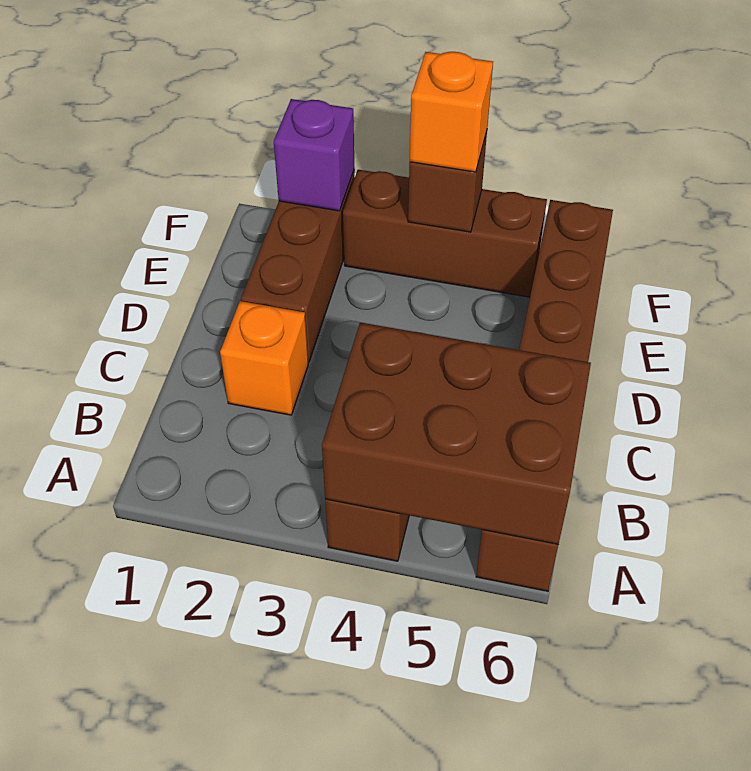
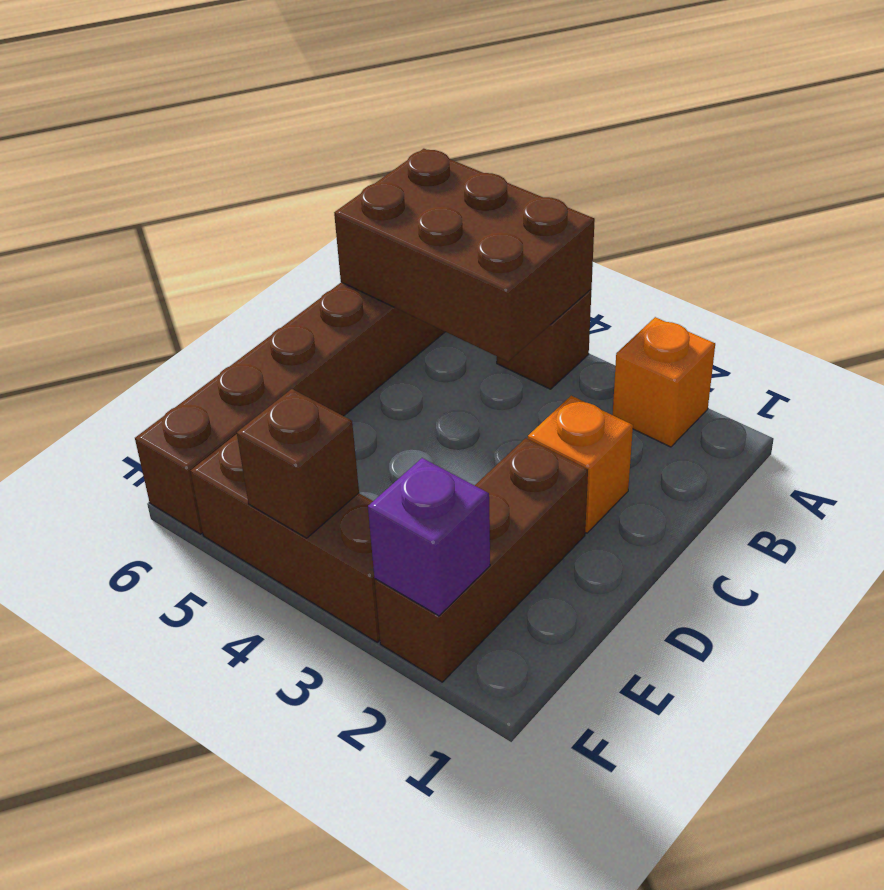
orange brick F4 level 3 -> orange brick A2 level 1

